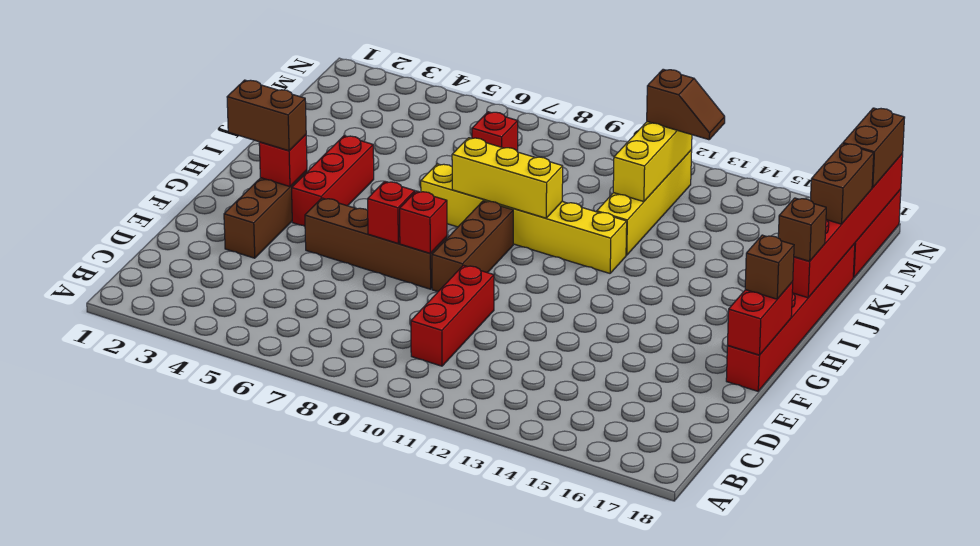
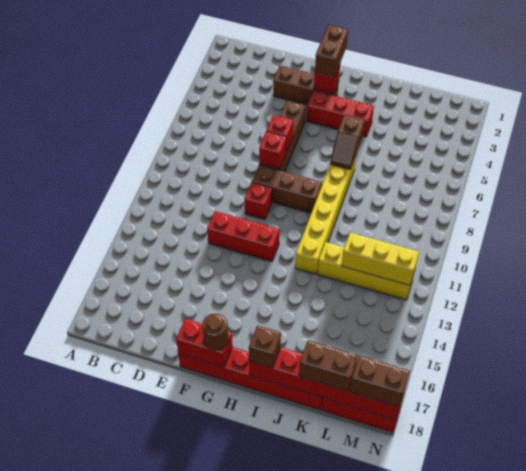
red brick C10:E10 level 1 -> red brick E12:G12 level 1
brown brick G18 level 3 -> brown round brick G18 level 3
yellow brick I8:I10 level 2 -> none
red brick L7 level 1 -> red brick F10 level 1
brown slope M12:M13 level 3 top 12 -> brown slope I6:I7 level 2 top 6

